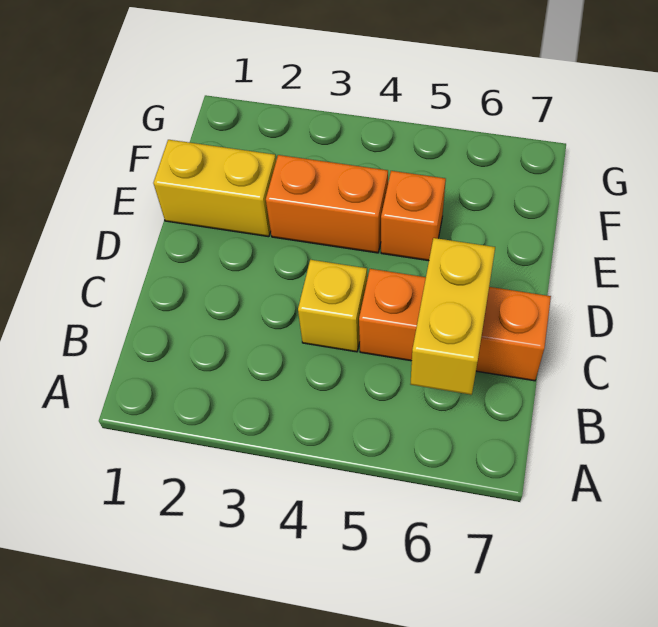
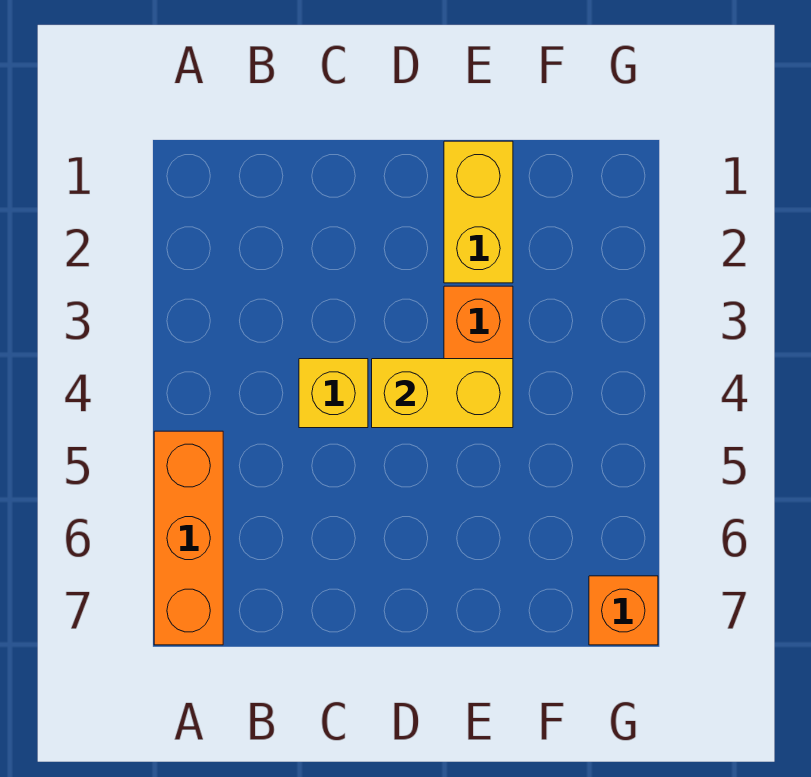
yellow brick B6:C6 level 2 -> yellow brick D4:E4 level 2
orange brick C5:C7 level 1 -> orange brick A5:A7 level 1
orange brick E5 level 1 -> orange brick G7 level 1

